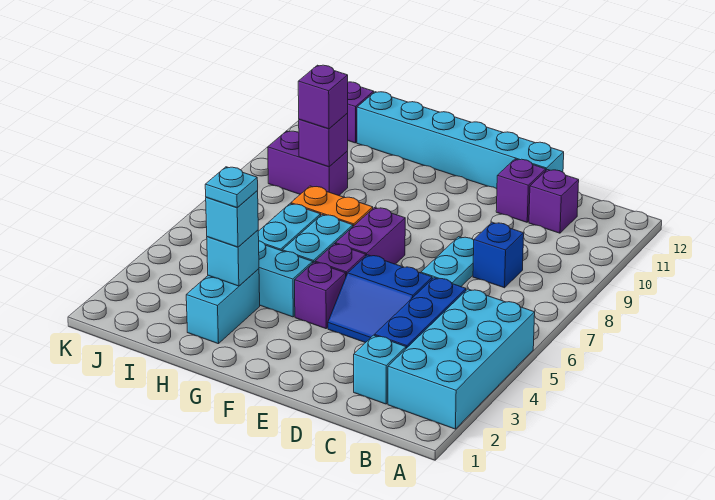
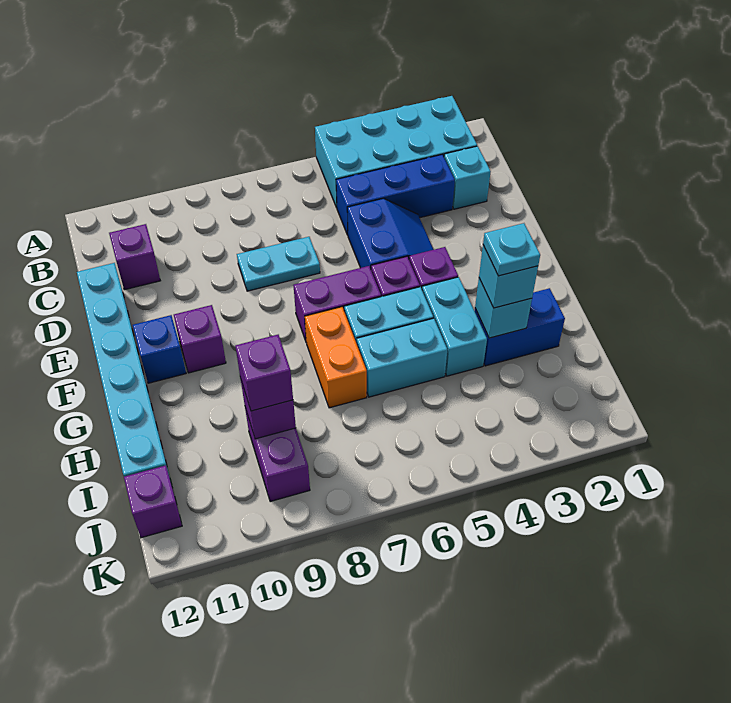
blue brick C8 level 1 -> blue brick F11 level 1
purple brick D11 level 1 -> purple brick F10 level 1
cyan brick H2:H3 level 1 -> blue brick H2:H3 level 1

